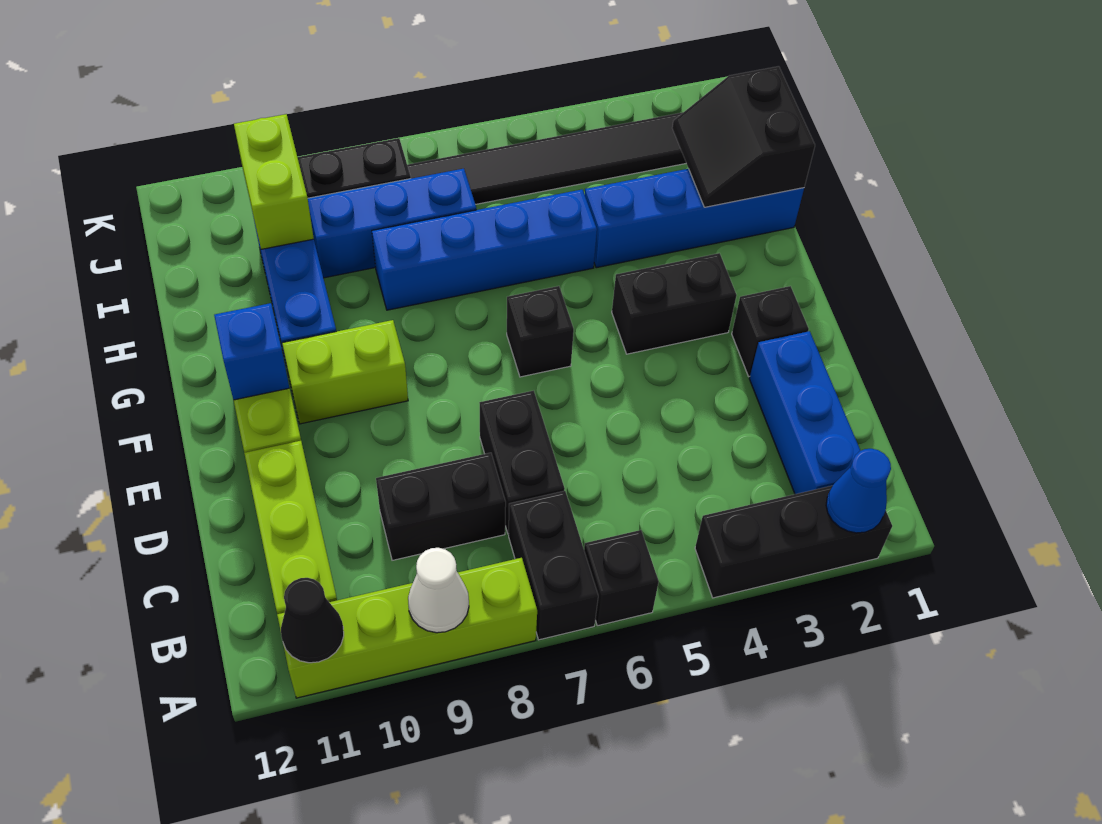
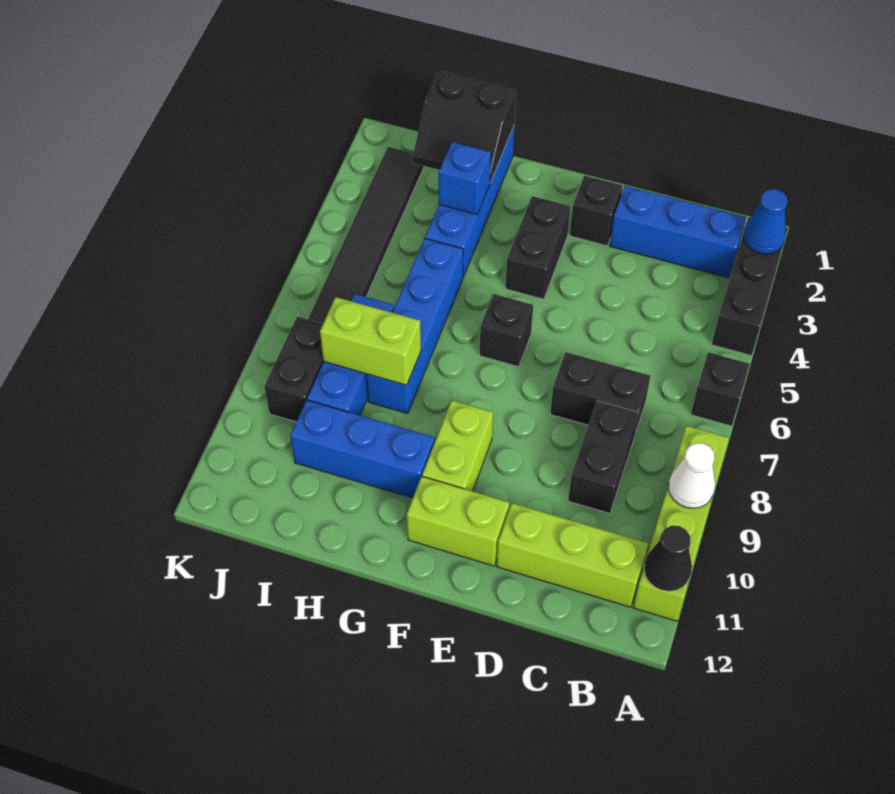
black brick A7:B7 level 1 -> none
blue brick F11 level 2 -> blue brick H3 level 2
lime brick I10:J10 level 2 -> lime brick H8:I8 level 2

